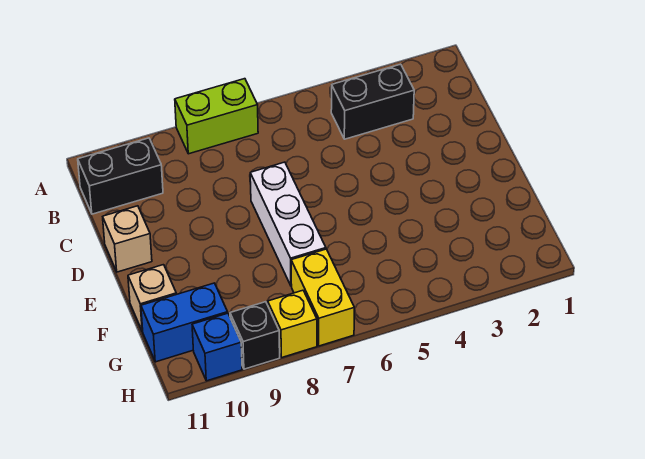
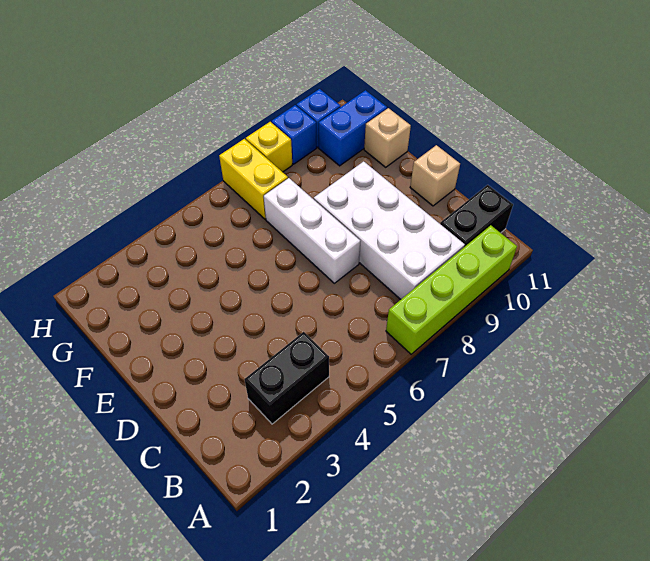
lime brick A7:A8 level 1 -> lime brick A7:A10 level 1
none -> white brick B8:E9 level 1
black brick H9 level 1 -> blue brick H9 level 1

